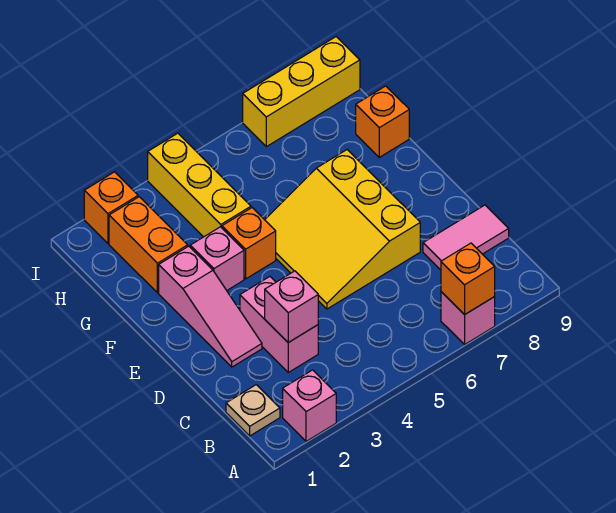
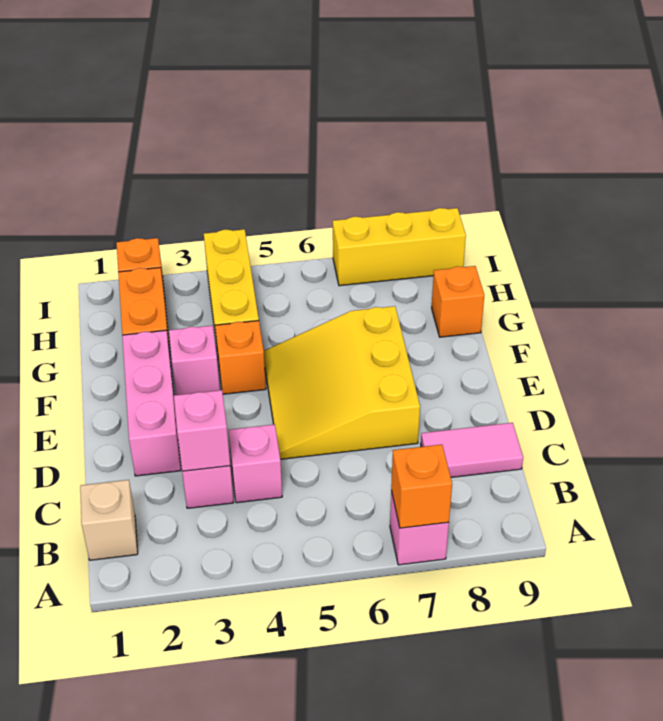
pink brick A2 level 1 -> pink brick C4 level 1
tan plate B1 level 1 -> tan brick B1 level 1
pink slope D2:F2 level 1 top F -> pink brick D2:F2 level 1

